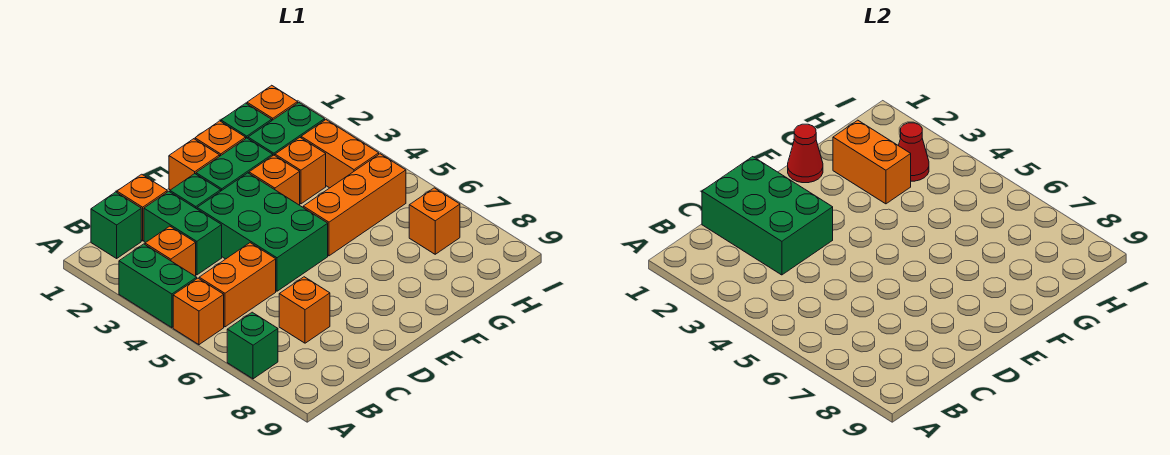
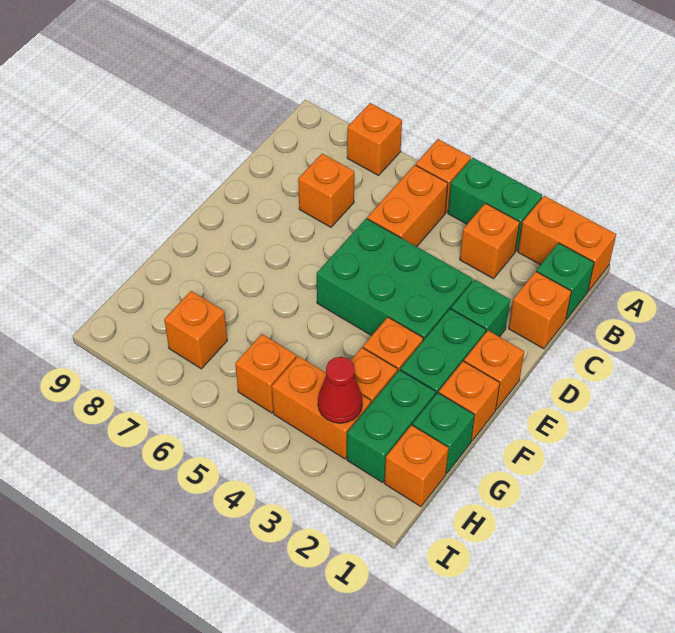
green brick A7 level 1 -> orange brick A7 level 1
green brick C1:D3 level 2 -> none
green brick C2:C3 level 1 -> none
red cone F1 level 2 -> none
orange brick F5:H5 level 1 -> orange brick H5 level 1
orange brick G2:G3 level 2 -> orange brick A1:A2 level 1

